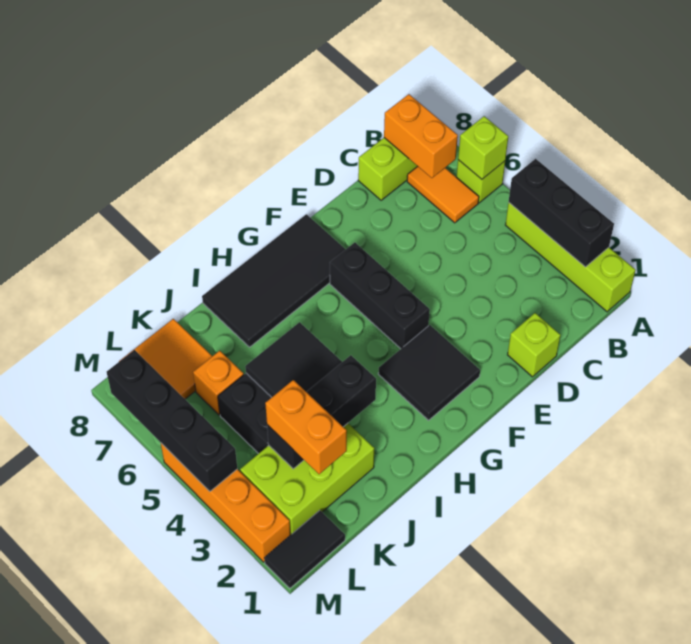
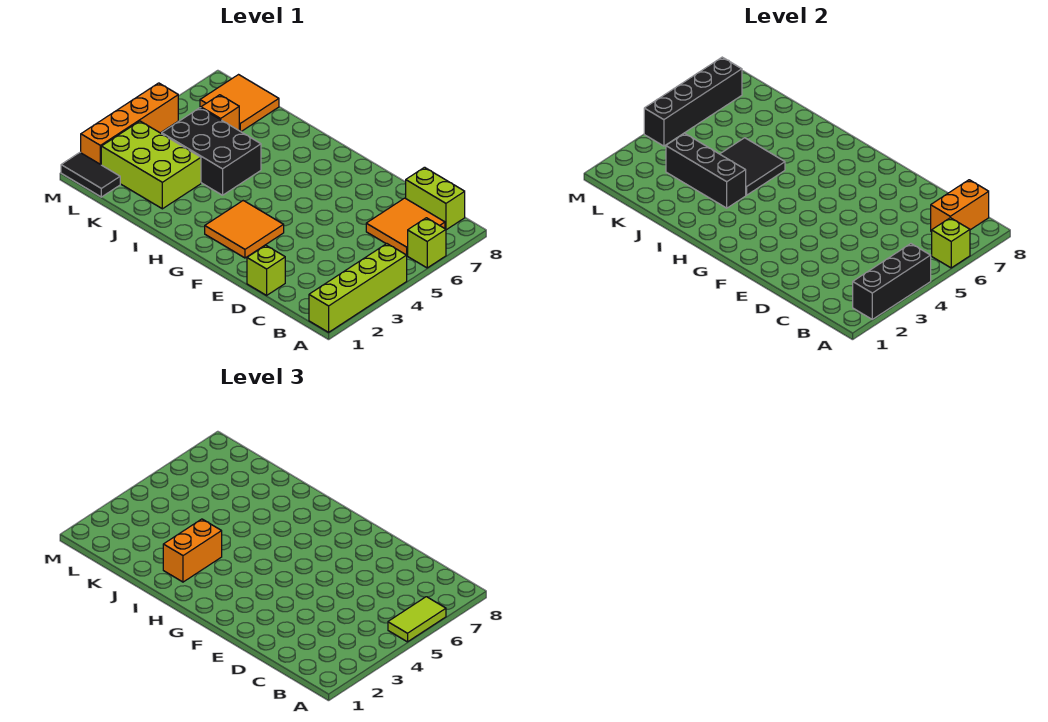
none -> lime tile A5:A6 level 3
orange tile B6:B7 level 1 -> orange tile B6:C7 level 1
black tile F2:G3 level 1 -> orange tile F2:G3 level 1
black brick F4:F6 level 1 -> none
black tile F7:I8 level 1 -> none
orange brick K2:K3 level 3 -> orange brick I2:I3 level 3

